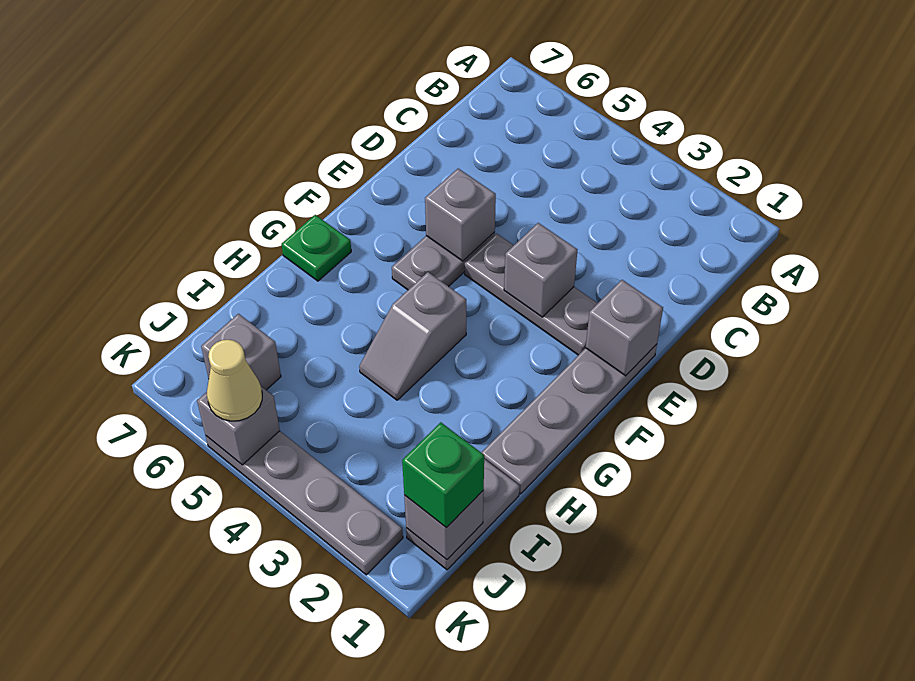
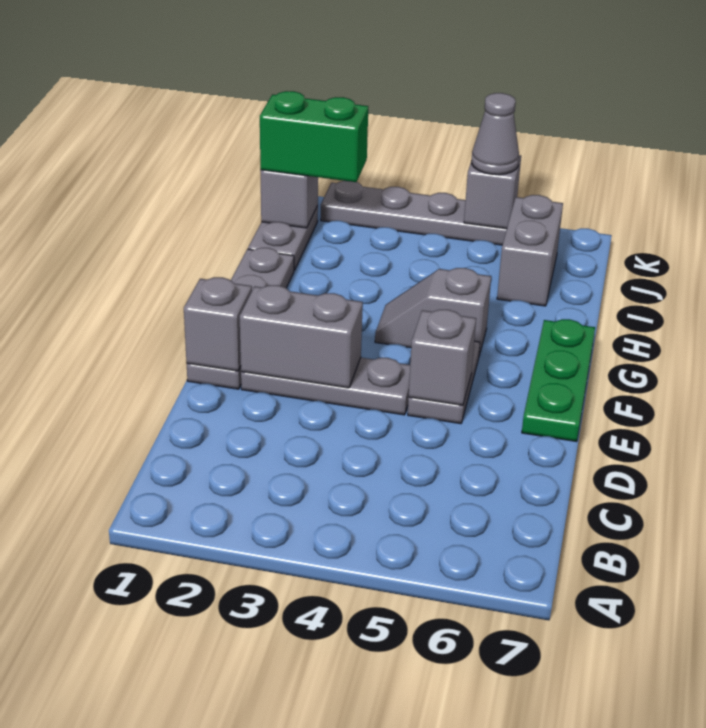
grey brick E3 level 2 -> grey brick E2:E3 level 2
grey slope G4:H4 level 1 top G -> grey slope G4:G5 level 1 top 5
green plate G7 level 1 -> green plate E7:G7 level 1
green brick J1 level 3 -> green brick J1:J2 level 3
grey brick J6 level 1 -> grey brick I6:J6 level 1
tan cone K5 level 3 -> grey cone K5 level 3

